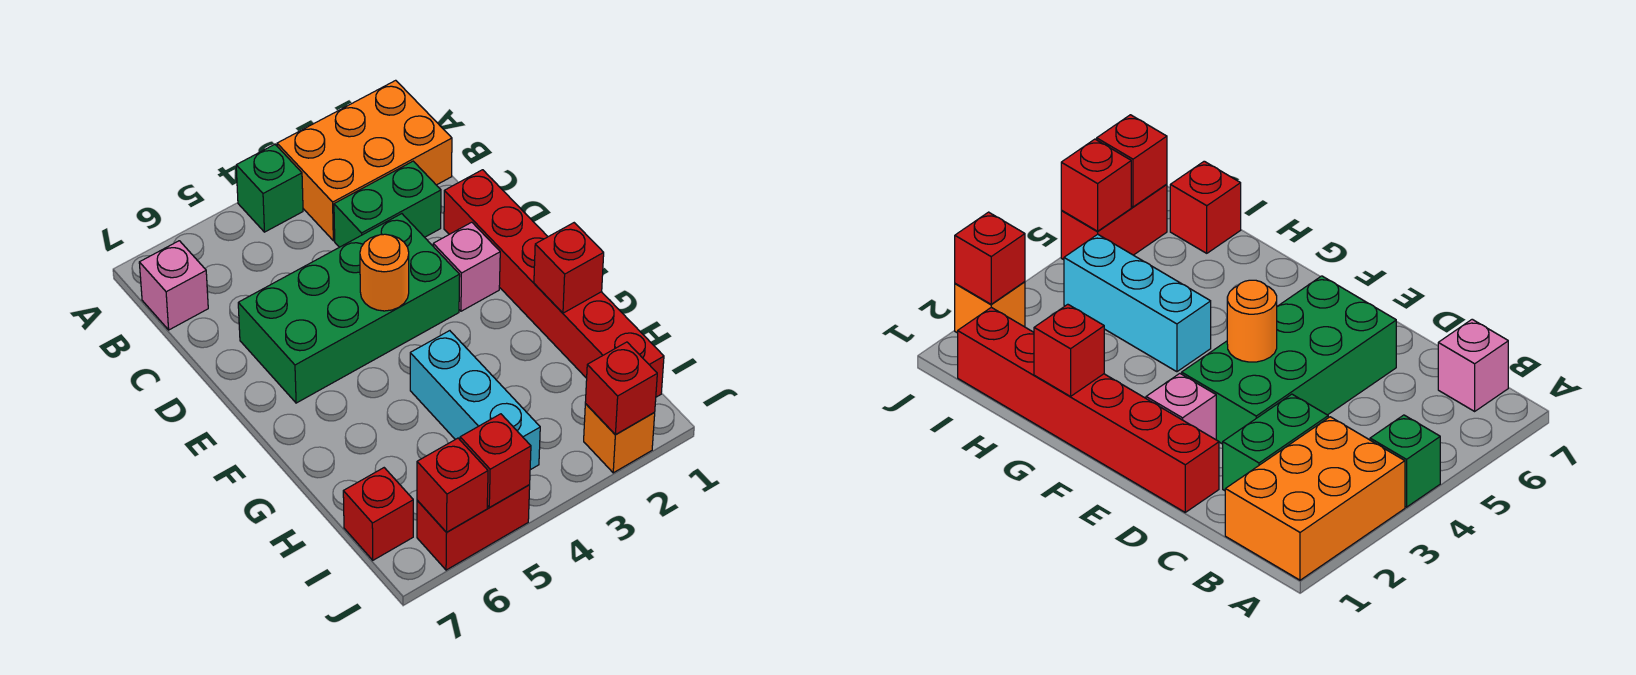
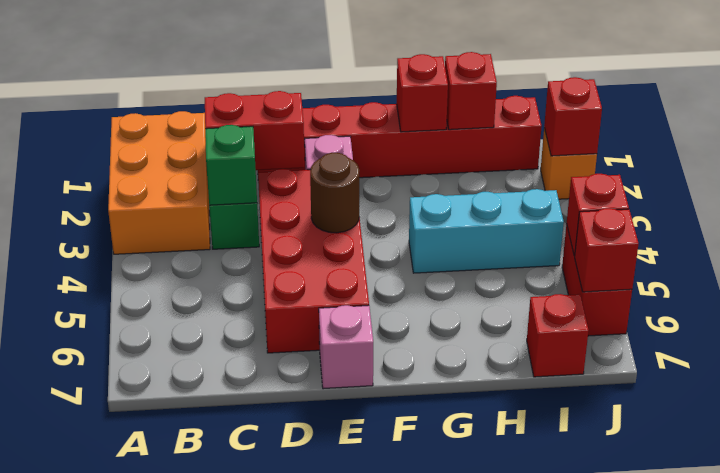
green brick A4 level 1 -> green brick C3 level 2
pink brick B7 level 1 -> pink brick E7 level 1
none -> red brick C2:D2 level 2
green brick D3:E6 level 1 -> red brick D3:E6 level 1
orange round brick E4 level 2 -> brown round brick E4 level 2
none -> red brick H1 level 2

